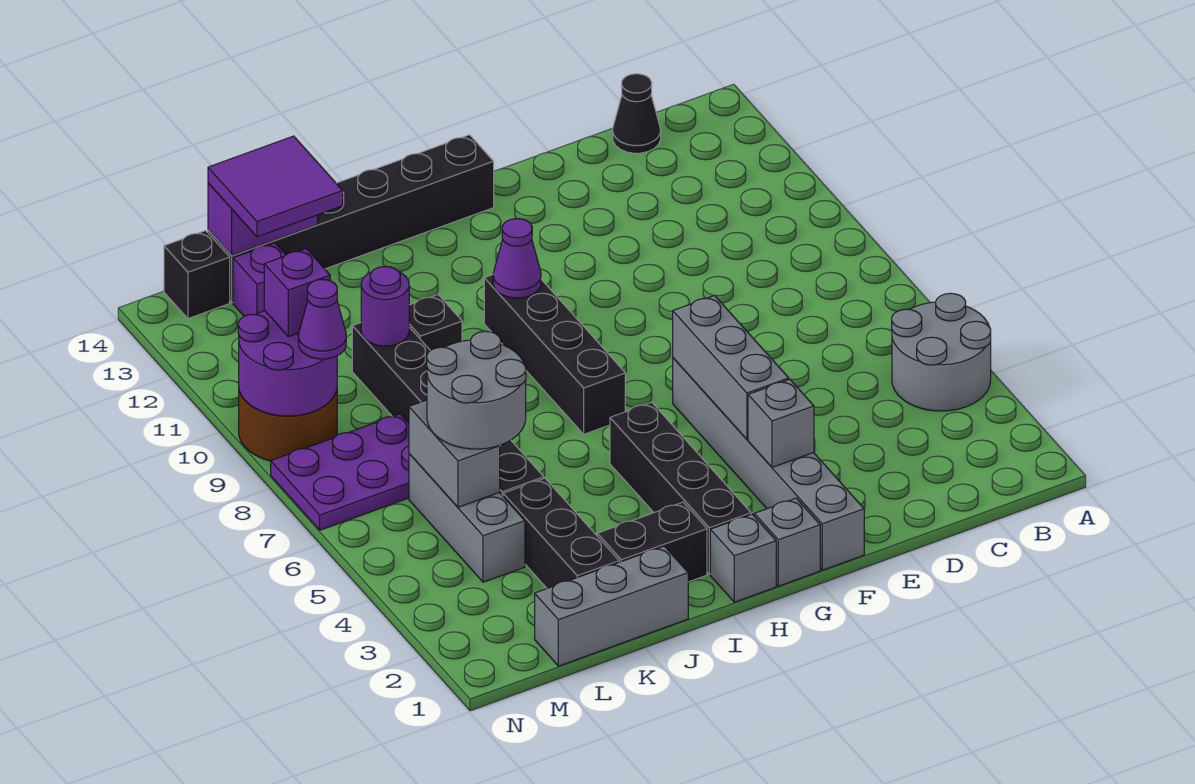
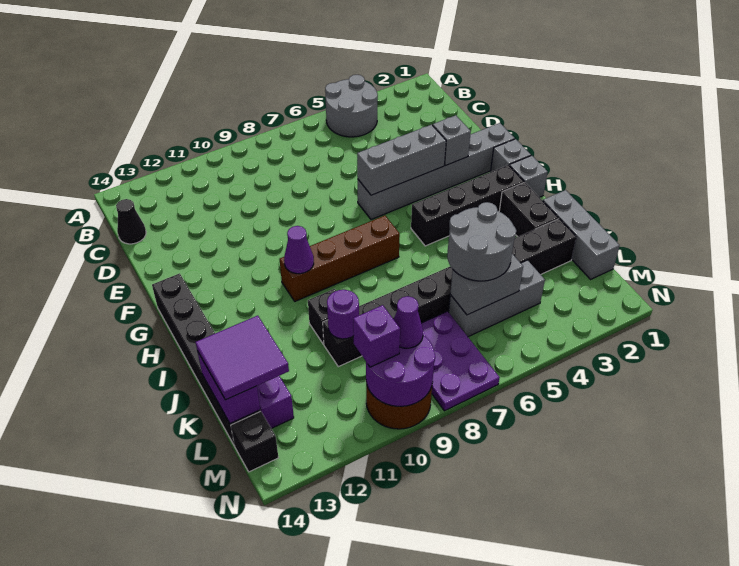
black brick H7:H10 level 1 -> brown brick H7:H10 level 1

